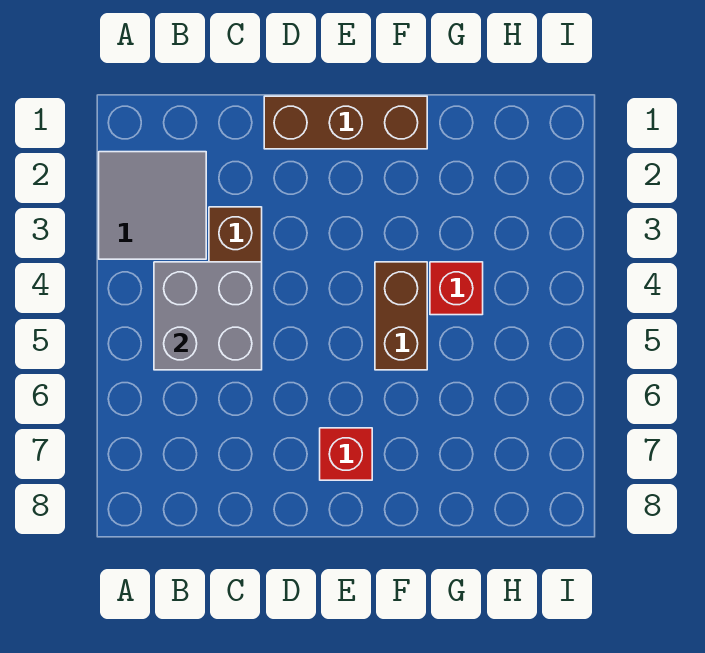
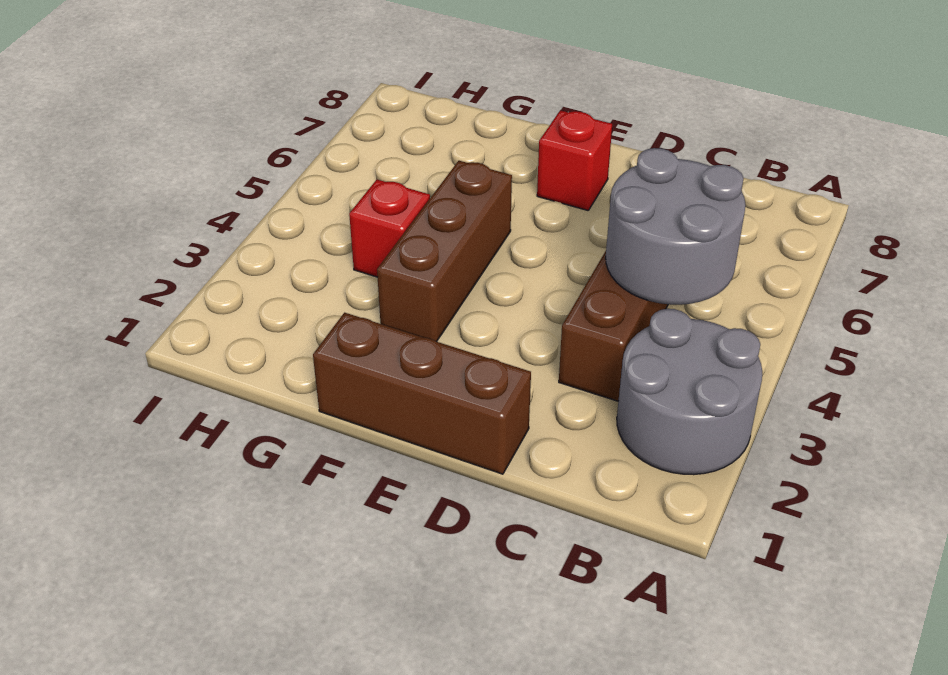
grey tile A2:B3 level 1 -> grey round brick A2:B3 level 1
grey brick B4:C5 level 2 -> grey round brick B4:C5 level 2
brown brick F4:F5 level 1 -> brown brick F3:F5 level 1

